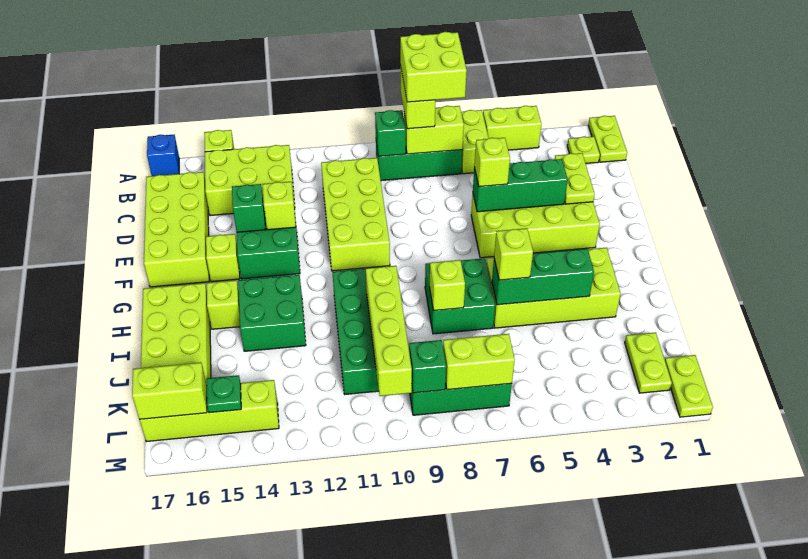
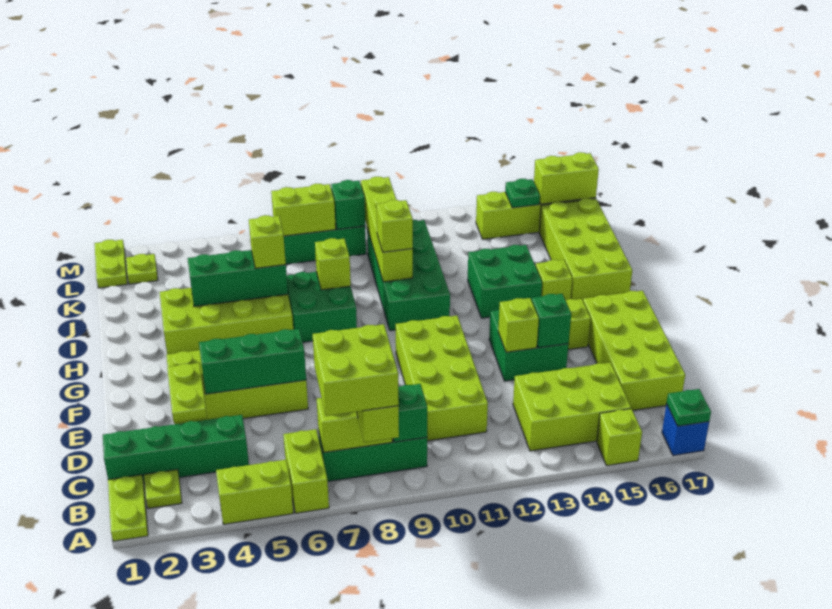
none -> green plate A17 level 2
none -> green brick C1:C4 level 1
lime brick E6 level 3 -> lime brick I10 level 3
lime plate K2:L2 level 1 -> lime plate L2 level 1

